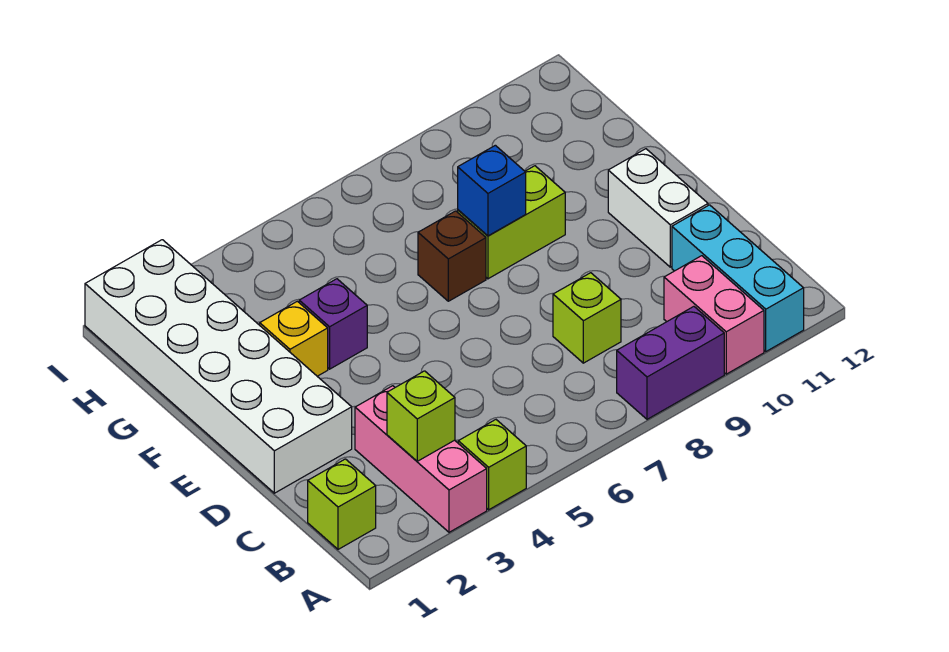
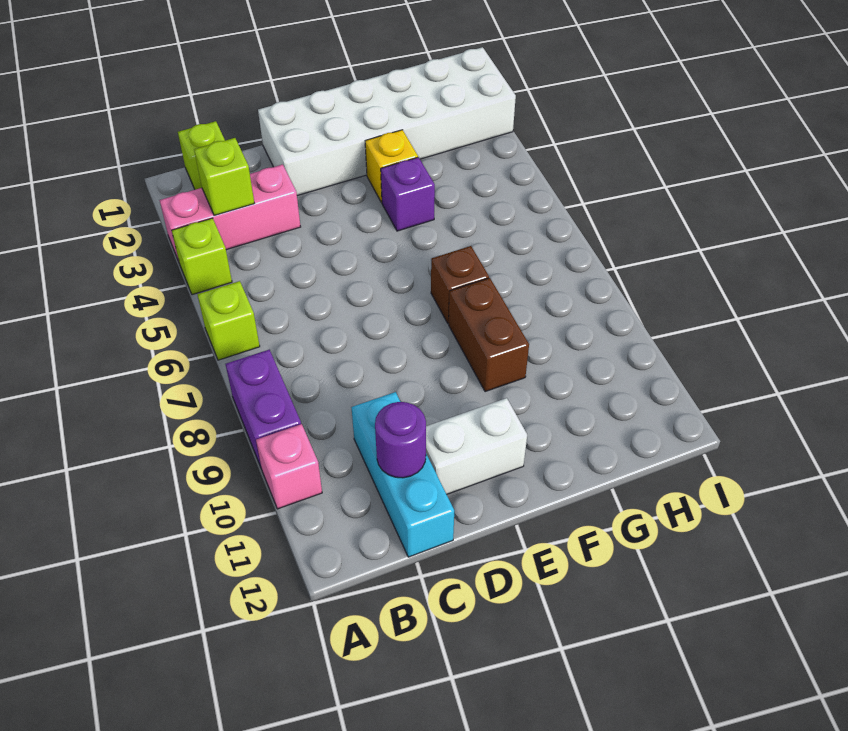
pink brick A10:B10 level 1 -> pink brick A10 level 1
cyan brick A11:C11 level 1 -> cyan brick C10:C12 level 1
lime brick C8 level 1 -> lime brick A6 level 1
none -> purple round brick C11 level 2
lime brick F8:F9 level 1 -> brown brick F8:F9 level 1
blue brick F8 level 2 -> none

